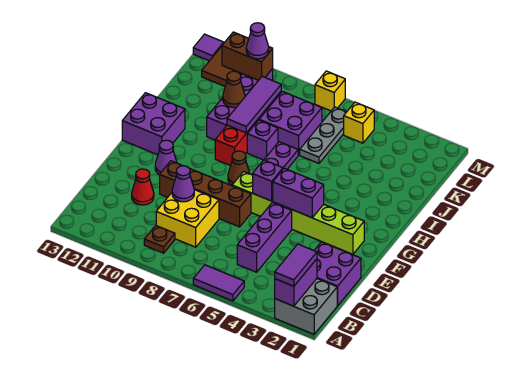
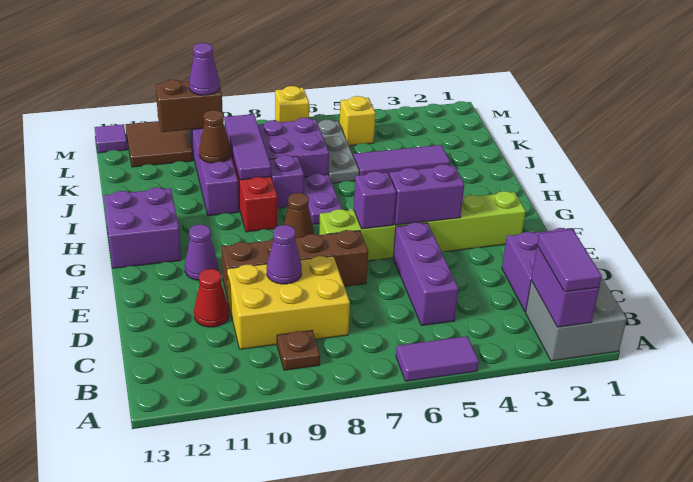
yellow brick C8:D9 level 1 -> yellow brick C8:D10 level 1
none -> purple tile J3:J5 level 1

